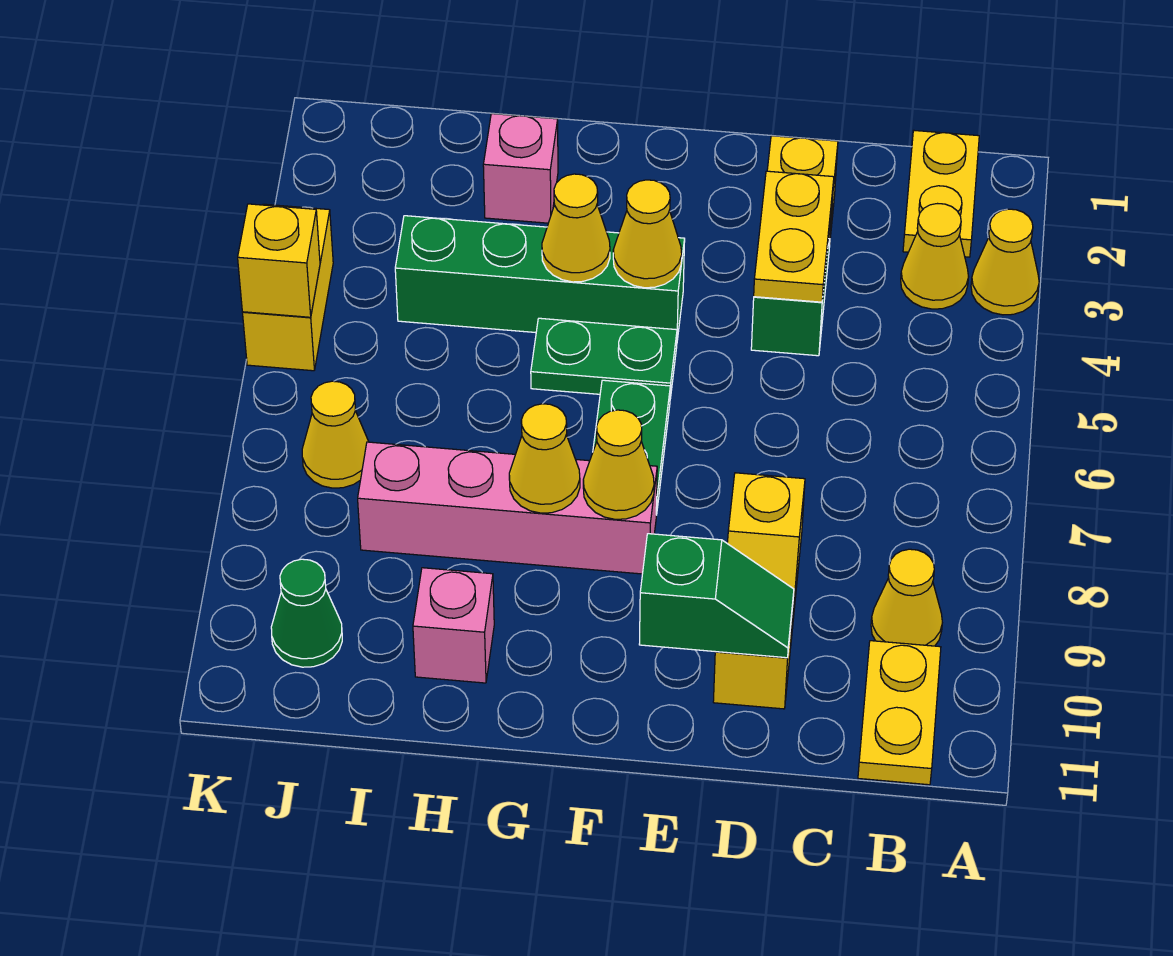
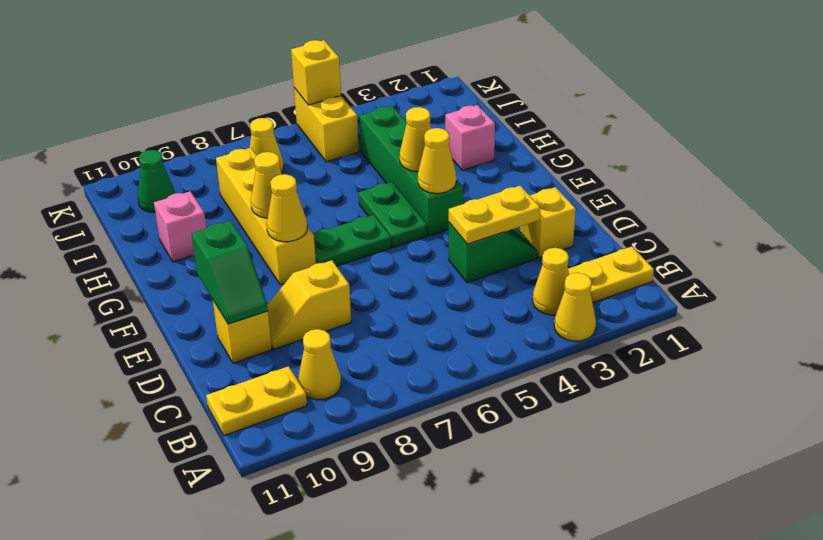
pink brick F8:I8 level 1 -> yellow brick F8:I8 level 1
yellow brick K4:K5 level 1 -> yellow brick J5:K5 level 1

